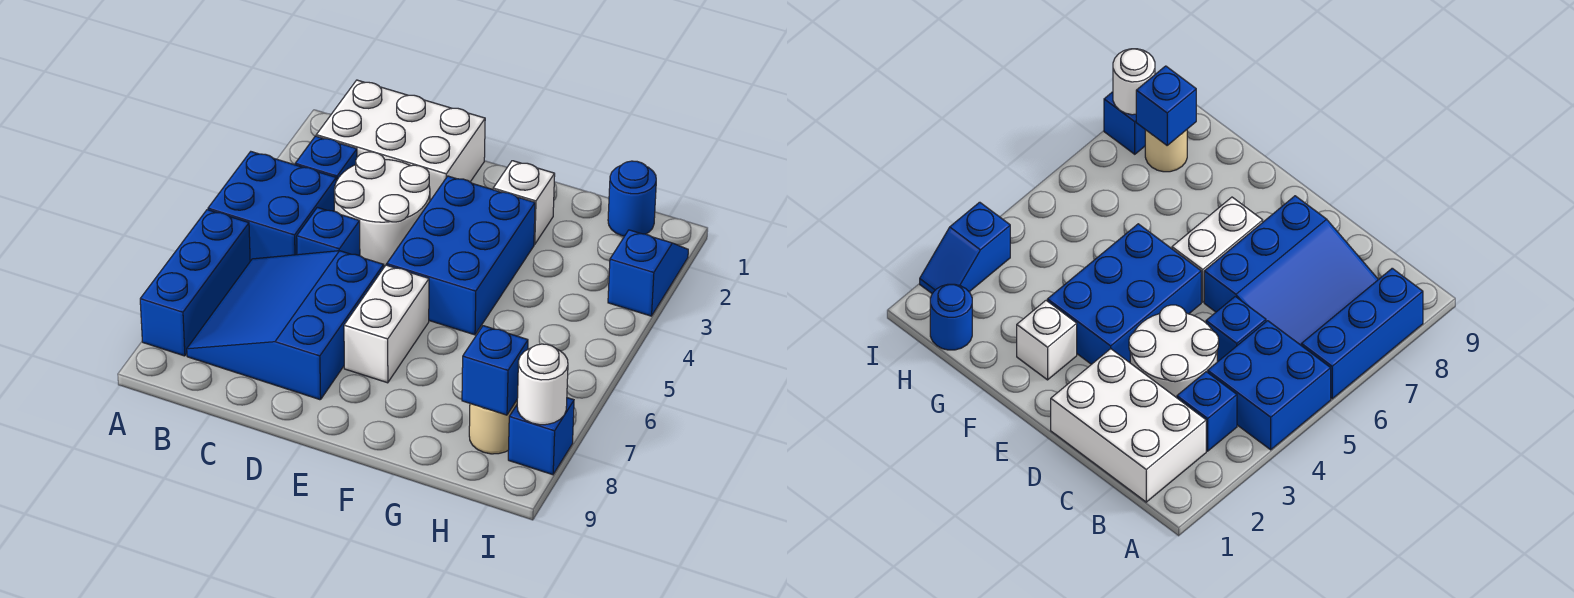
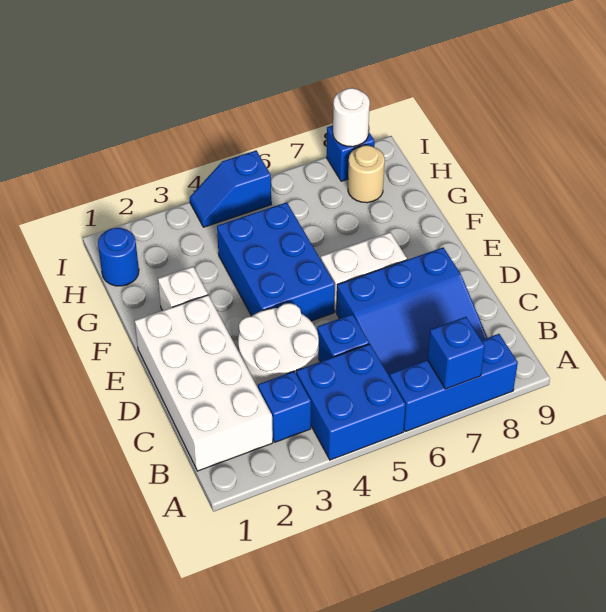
white brick B1:D2 level 1 -> white brick B1:E2 level 1
blue brick E3:F5 level 1 -> blue brick E4:G5 level 1
blue brick H8 level 2 -> blue brick A7 level 2
blue slope I2:I3 level 1 top 3 -> blue slope I4:I5 level 1 top 5

